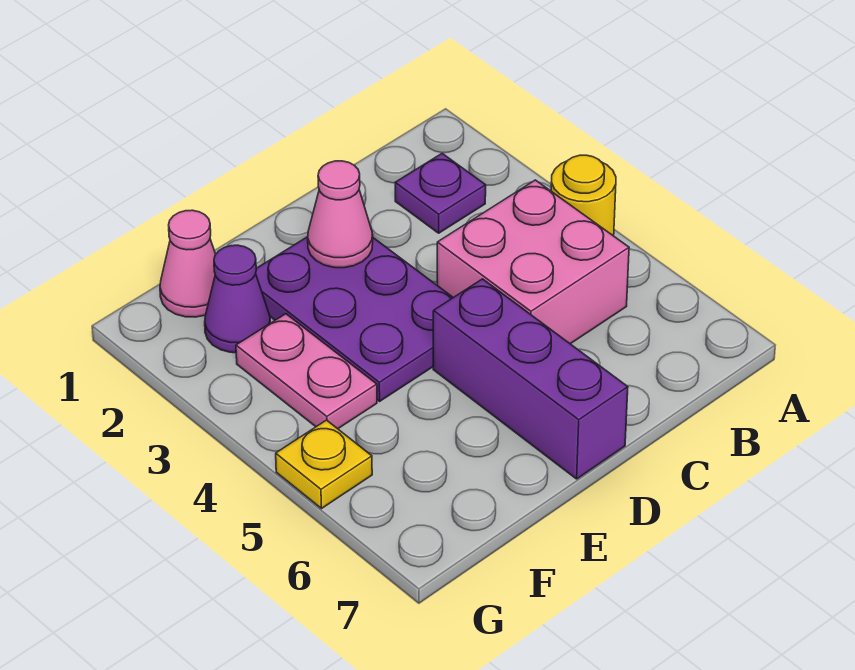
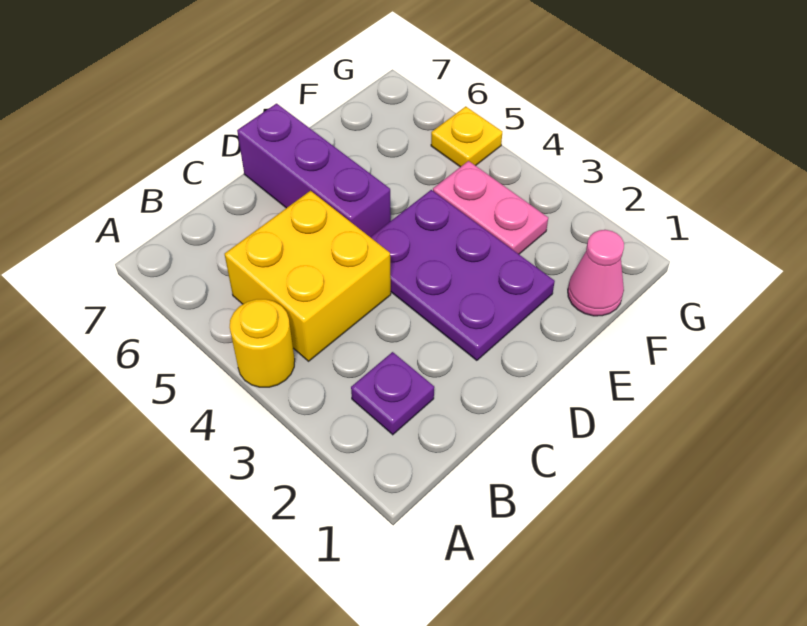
pink brick B4:C5 level 1 -> yellow brick B4:C5 level 1
pink cone D2 level 2 -> none
purple cone F2 level 1 -> none

